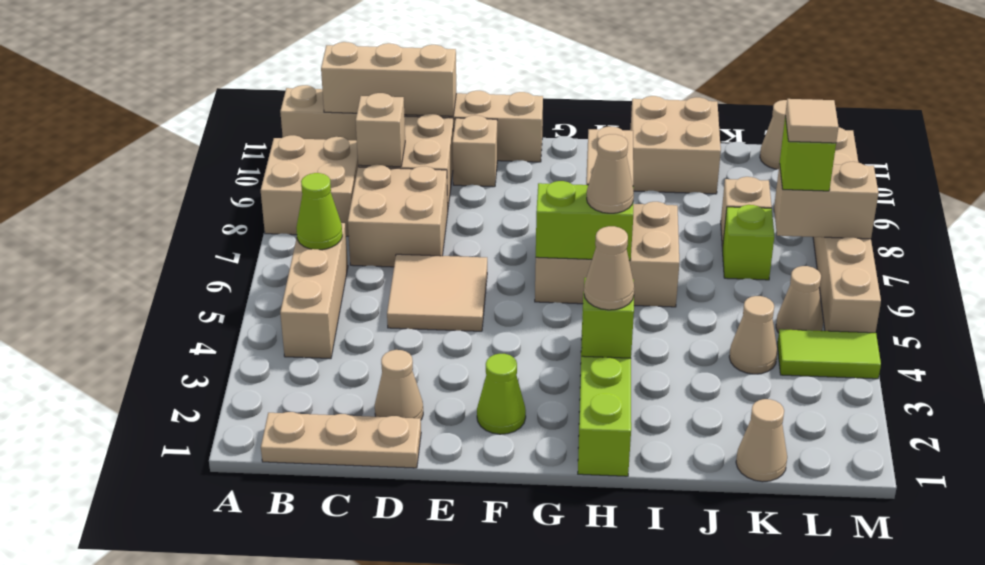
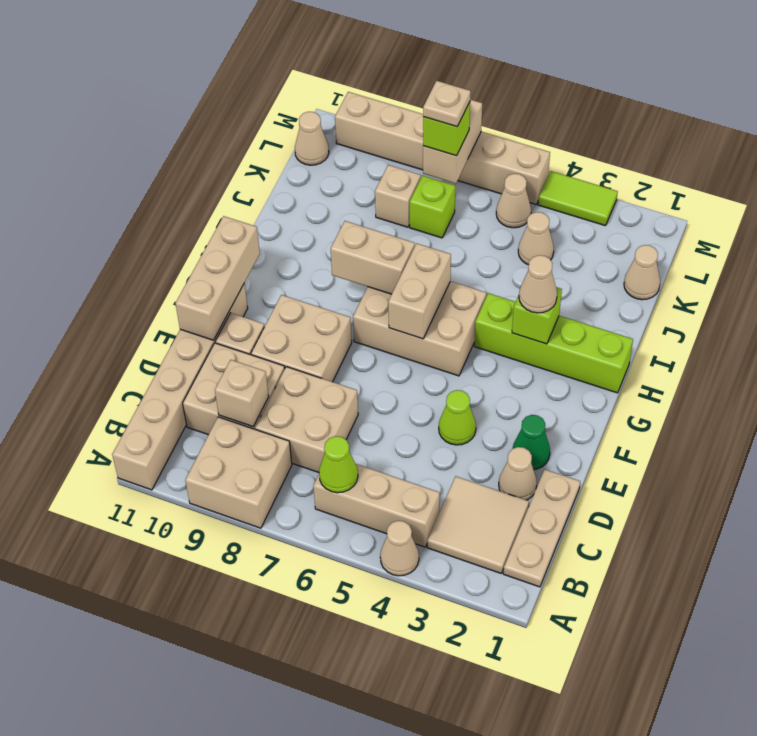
tan brick B11:D11 level 2 -> tan brick E11:G11 level 2
tan tile D5:E6 level 1 -> tan tile B2:C3 level 1
none -> green cone E2 level 1
lime cone F2 level 1 -> lime cone E4 level 1
tan brick G6:I7 level 1 -> tan brick G5:H7 level 1
lime brick G6:H6 level 2 -> tan brick G6:H6 level 2
tan cone H6 level 3 -> tan cone A4 level 1
tan brick I10:J11 level 1 -> tan brick E8:F9 level 1
lime tile L4:M4 level 1 -> lime tile M3:M4 level 1
tan tile L7 level 4 -> tan plate L7 level 4

